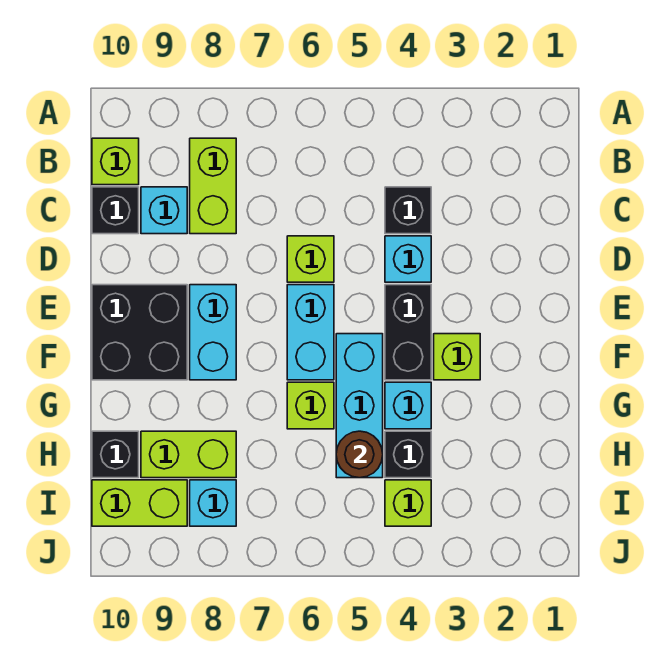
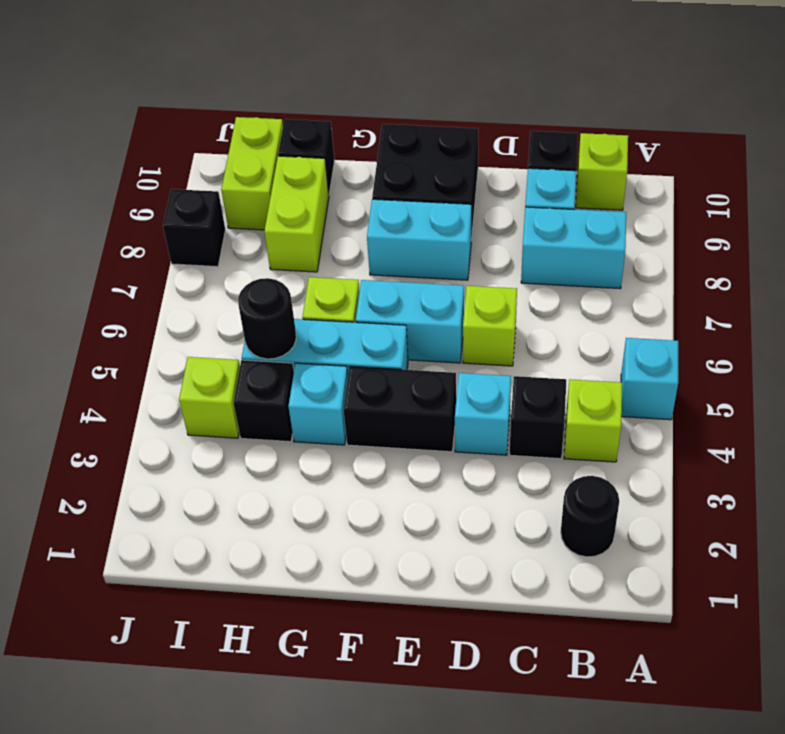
none -> black round brick B2 level 1
lime brick B8:C8 level 1 -> cyan brick B8:C8 level 1
lime brick F3 level 1 -> lime brick B4 level 1
brown round brick H5 level 2 -> black round brick H5 level 2
cyan brick I8 level 1 -> cyan brick A5 level 1
none -> black brick J8 level 1

